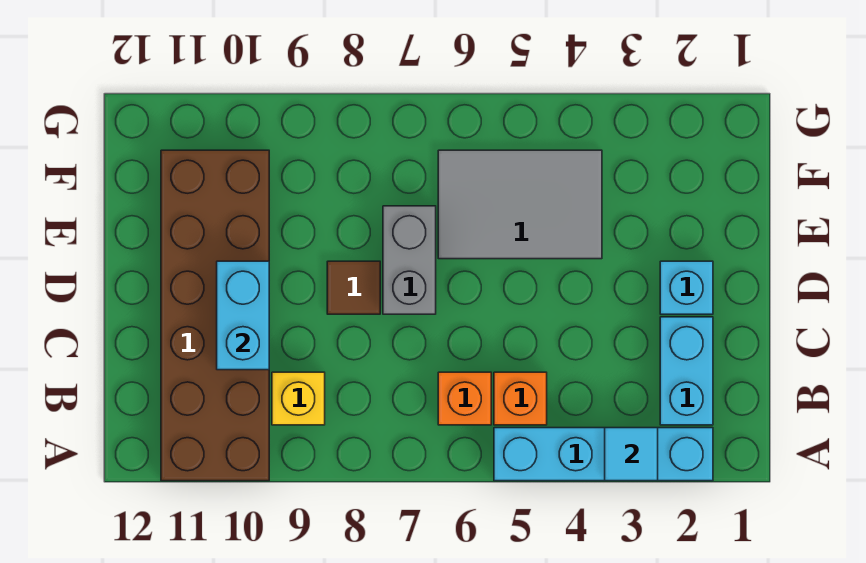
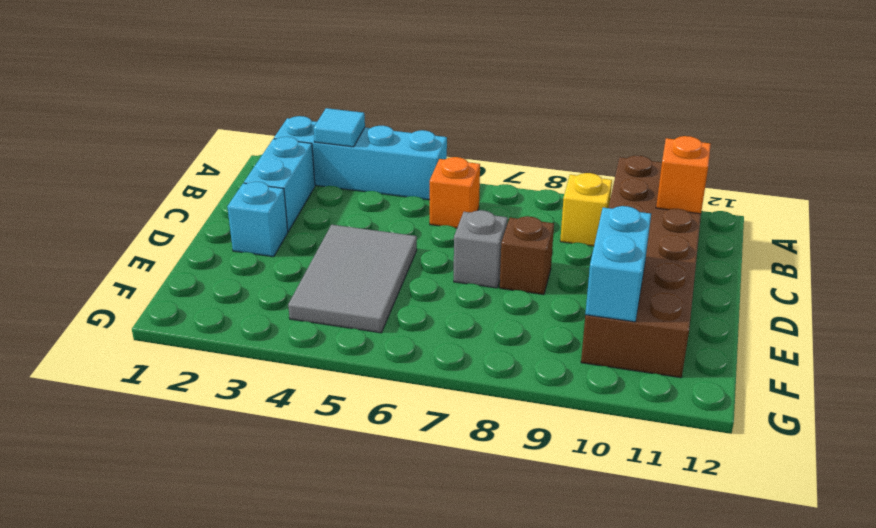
orange brick B5 level 1 -> orange brick B11 level 2
cyan brick C10:D10 level 2 -> cyan brick E10:F10 level 2
grey brick D7:E7 level 1 -> grey brick D7 level 1
brown tile D8 level 1 -> brown brick D8 level 1
grey tile E4:F6 level 1 -> grey tile D4:F5 level 1

